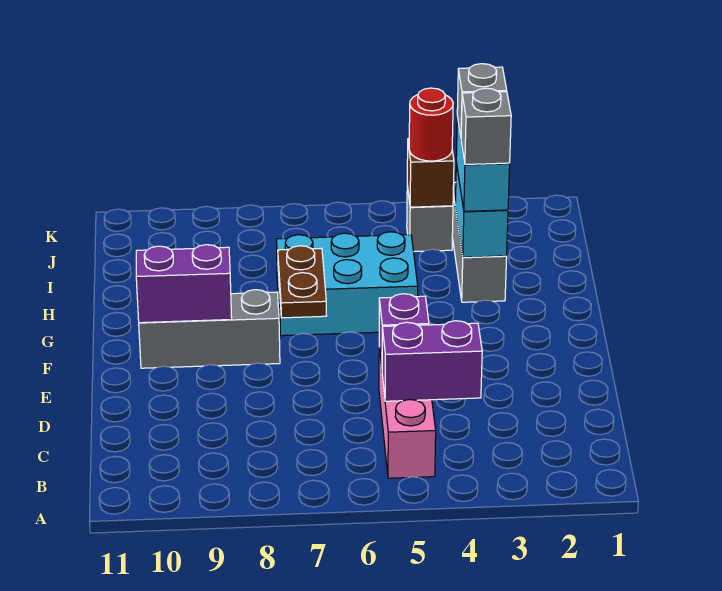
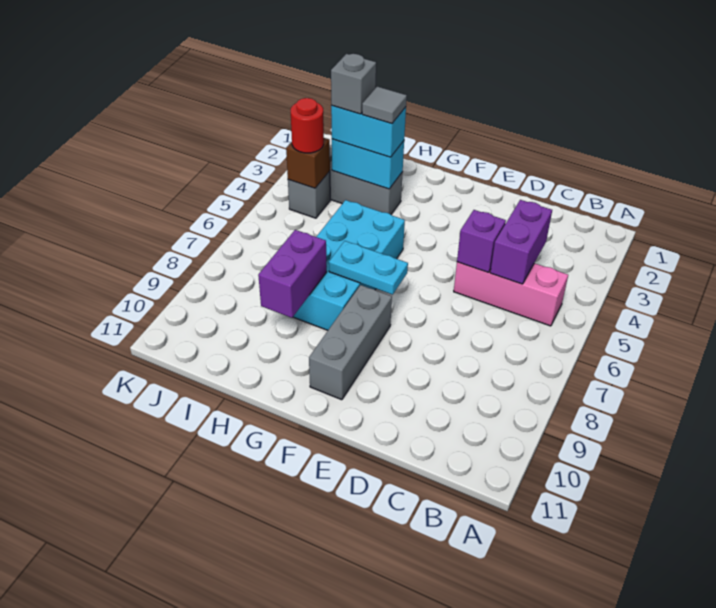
brown plate F7:G7 level 2 -> cyan plate F7:G7 level 2
purple brick F9:F10 level 2 -> purple brick H8:H9 level 2
cyan brick G5:H7 level 1 -> cyan brick G5:H8 level 1
grey brick H3 level 4 -> grey tile H3 level 4

